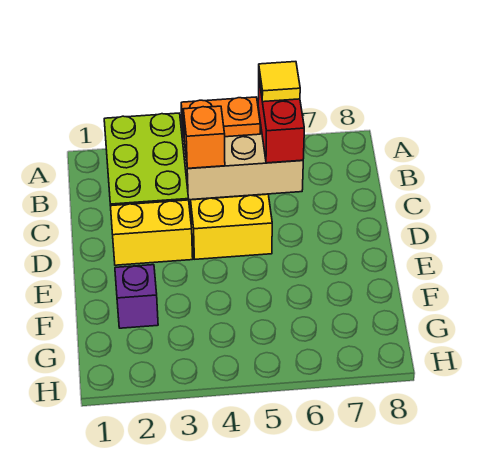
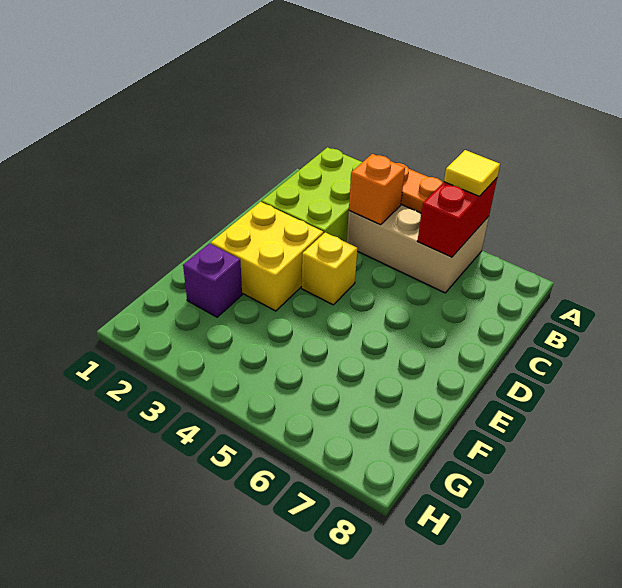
yellow brick D2:D3 level 1 -> yellow brick D2:E3 level 1
yellow brick D4:D5 level 1 -> yellow brick D4 level 1

